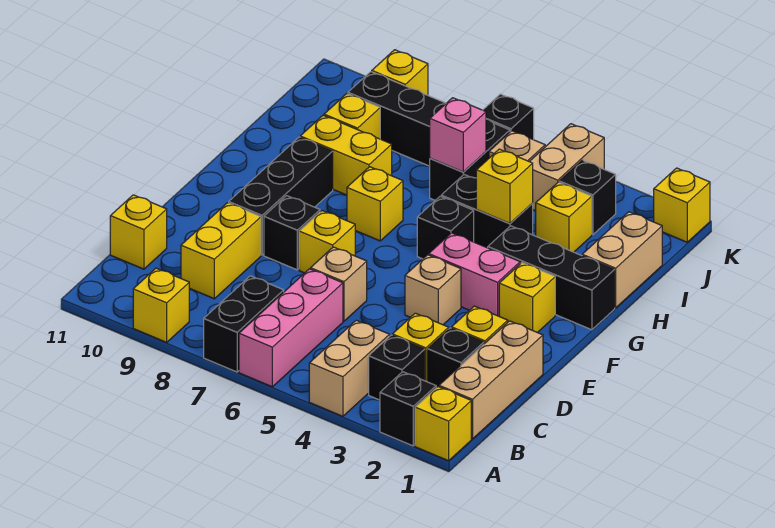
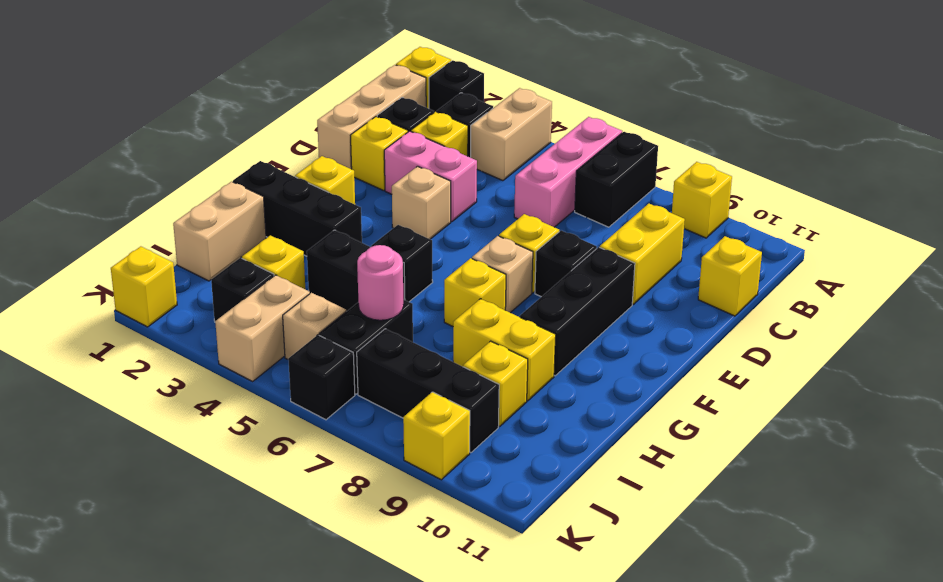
tan brick D6 level 1 -> tan brick F7 level 1
pink brick F3:F4 level 1 -> pink brick D3:D4 level 1
yellow brick H4 level 2 -> none
pink brick I6 level 2 -> pink round brick I6 level 2

